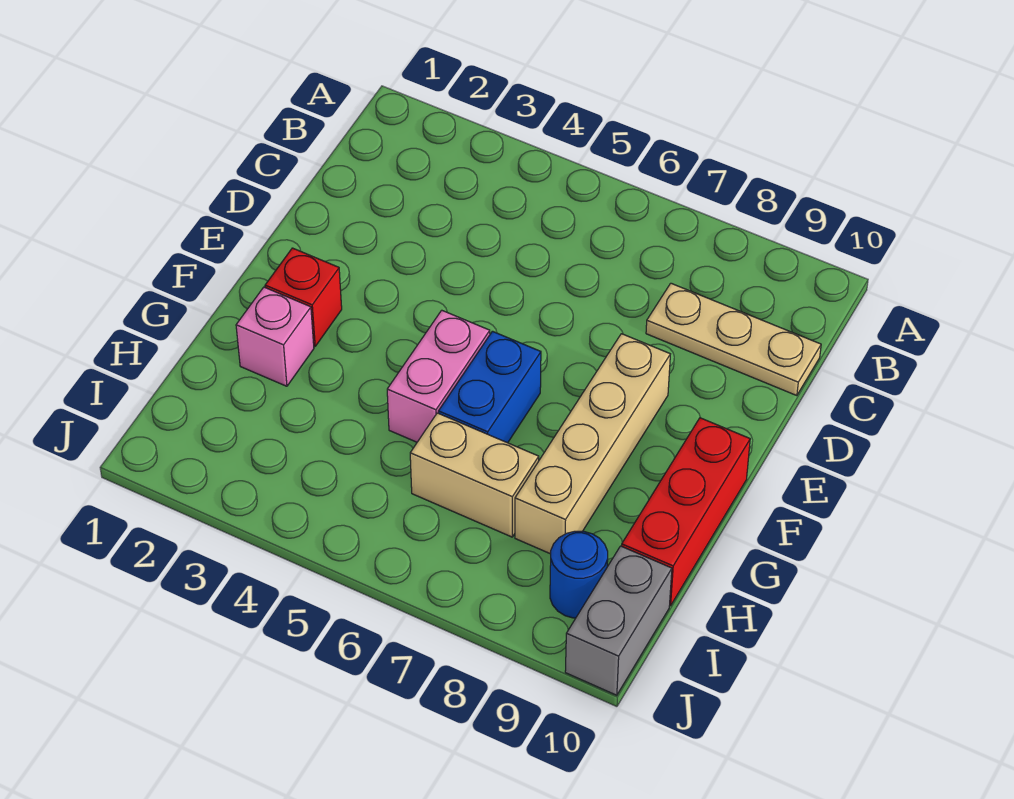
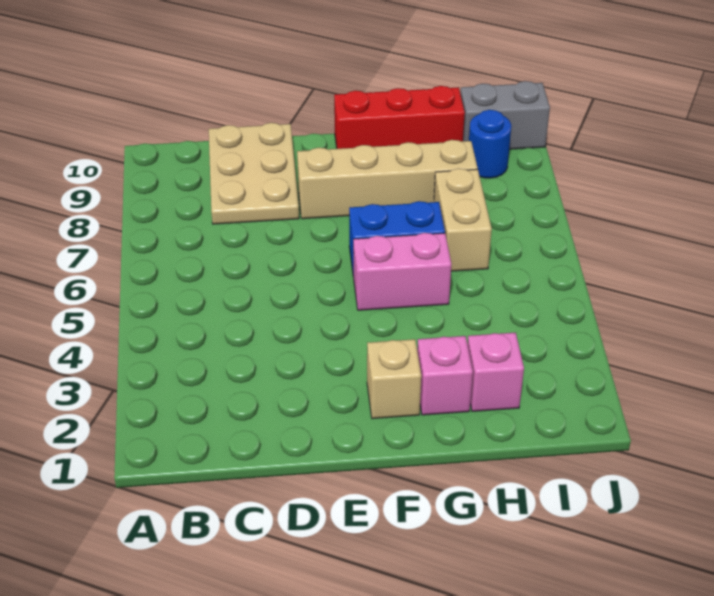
tan plate C8:C10 level 1 -> tan plate C8:D10 level 1
red brick F2 level 1 -> tan brick F2 level 1
none -> pink brick H2 level 1

